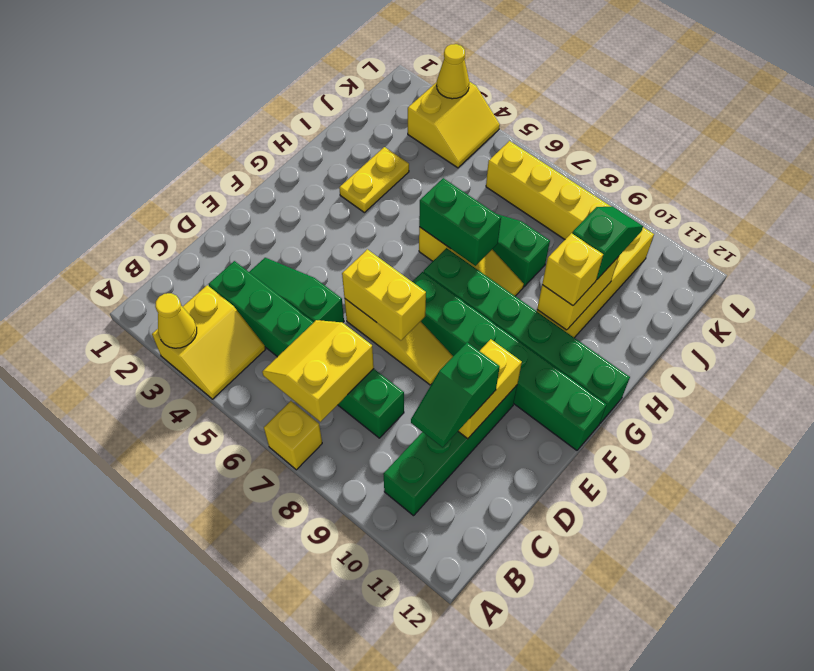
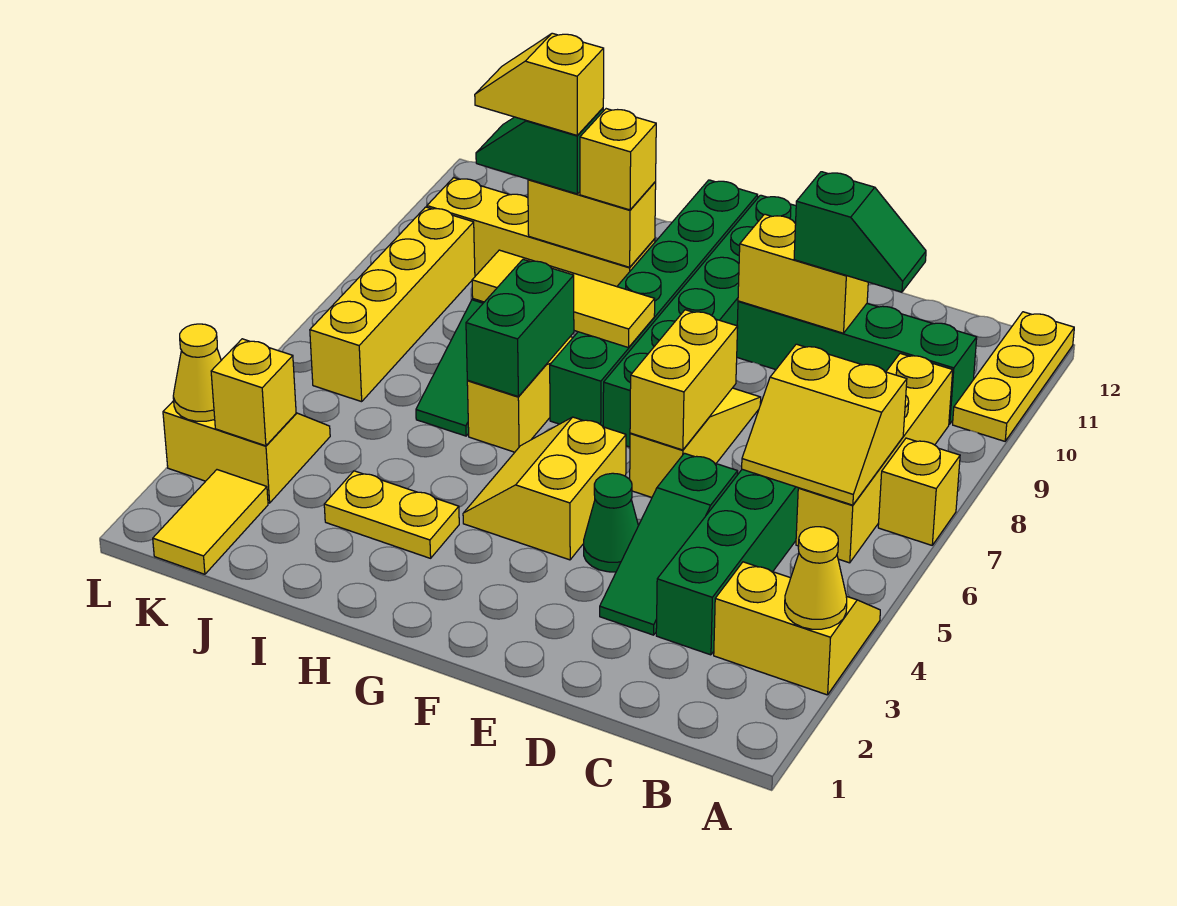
none -> yellow plate A10:A12 level 1
none -> yellow brick B6:B9 level 1
none -> green cone E4 level 1
none -> yellow slope F4:G5 level 1 top F
none -> yellow tile G8:I8 level 2
none -> yellow slope I10:J10 level 4 top I
none -> yellow tile K1:K2 level 1
none -> yellow brick K3 level 2

